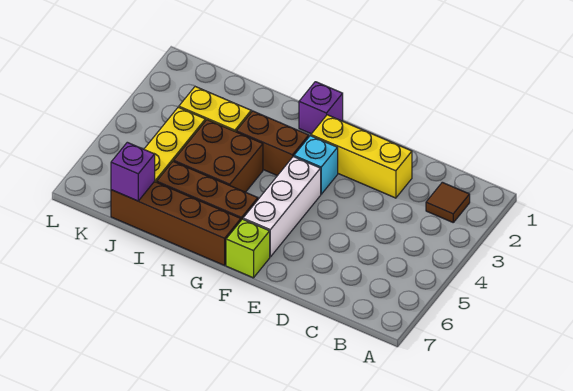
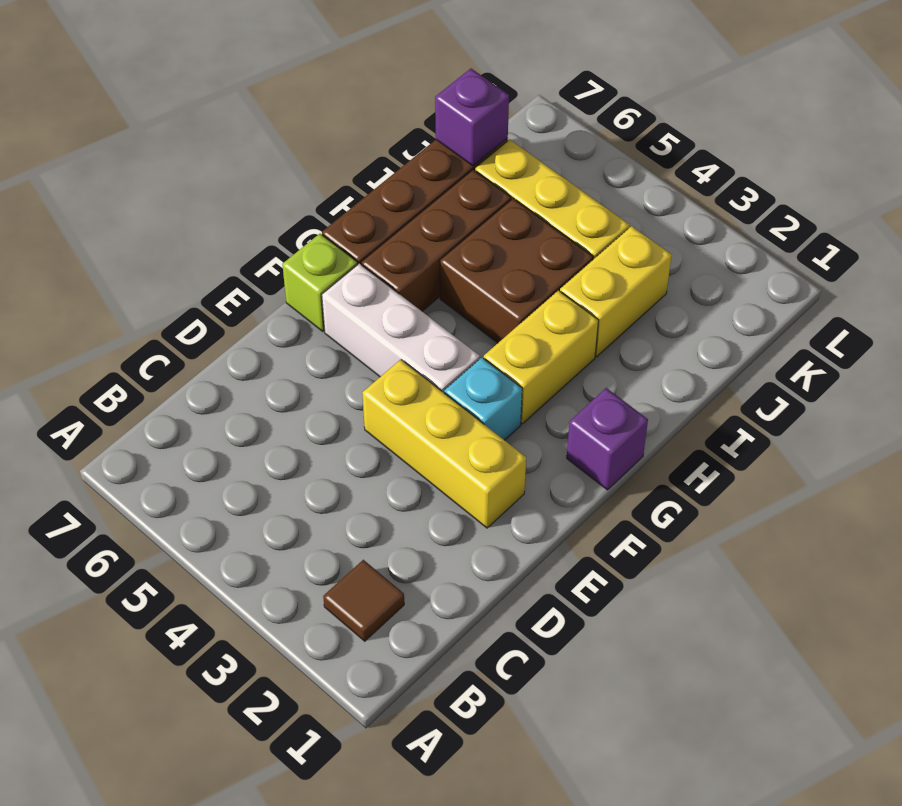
yellow brick D2:F2 level 1 -> yellow brick E2:E4 level 1
brown brick G3:H3 level 1 -> yellow brick G3:H3 level 1

